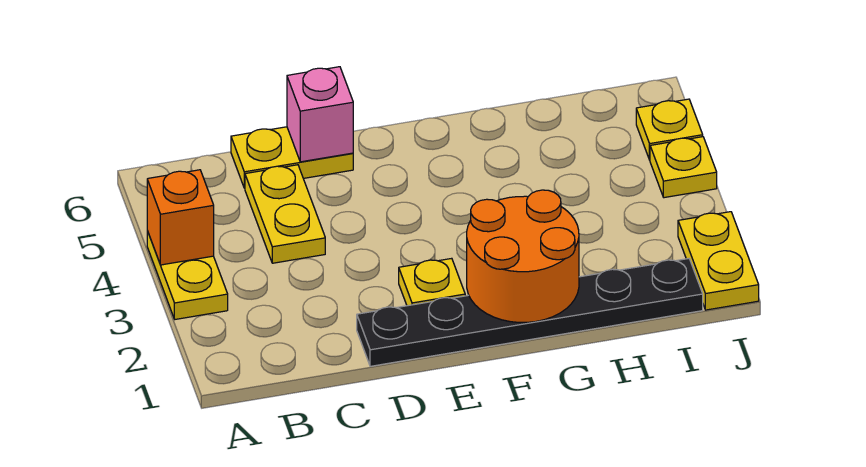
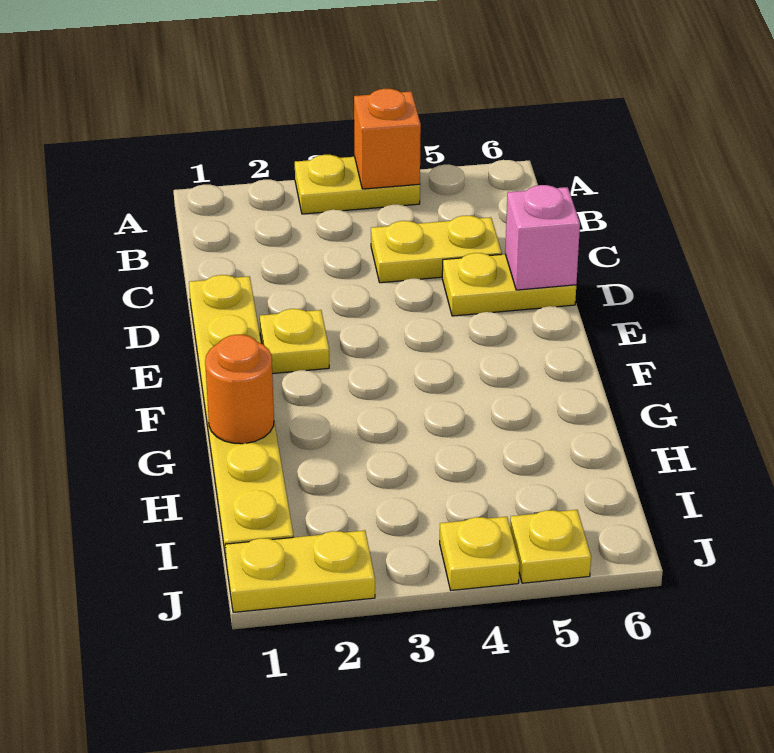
yellow plate C6:D6 level 1 -> yellow plate D5:D6 level 1
black plate D1:I1 level 1 -> yellow plate D1:I1 level 1
orange round brick F1:G2 level 2 -> orange round brick G1 level 2

